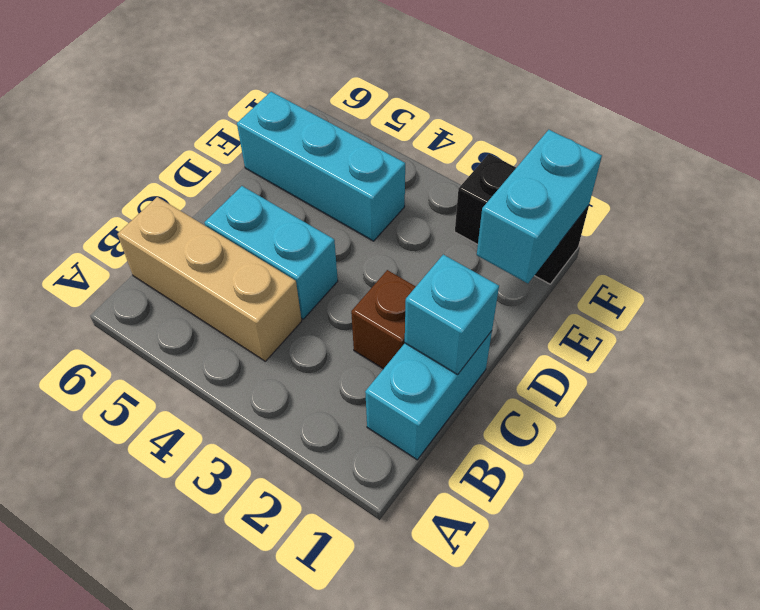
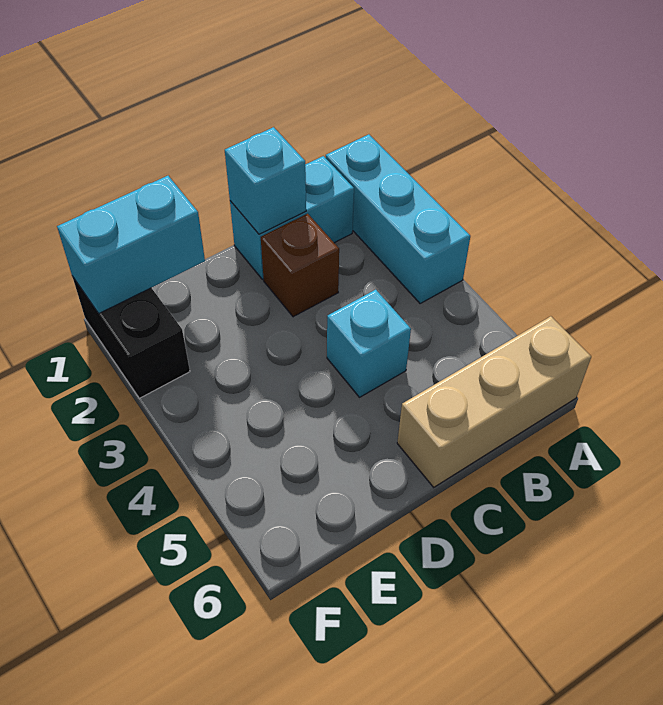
tan brick B4:B6 level 1 -> tan brick A6:C6 level 1
cyan brick C4:C5 level 1 -> cyan brick C4 level 1
cyan brick E4:E6 level 1 -> cyan brick A1:A3 level 1

